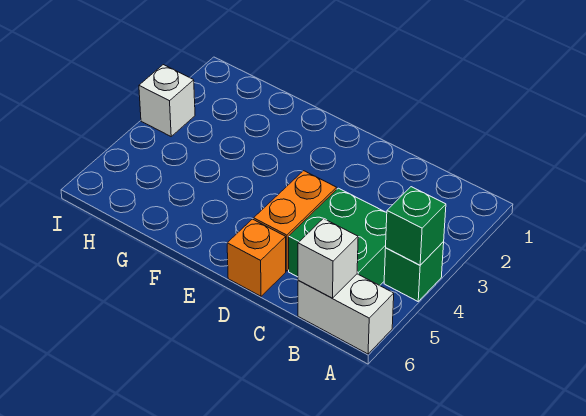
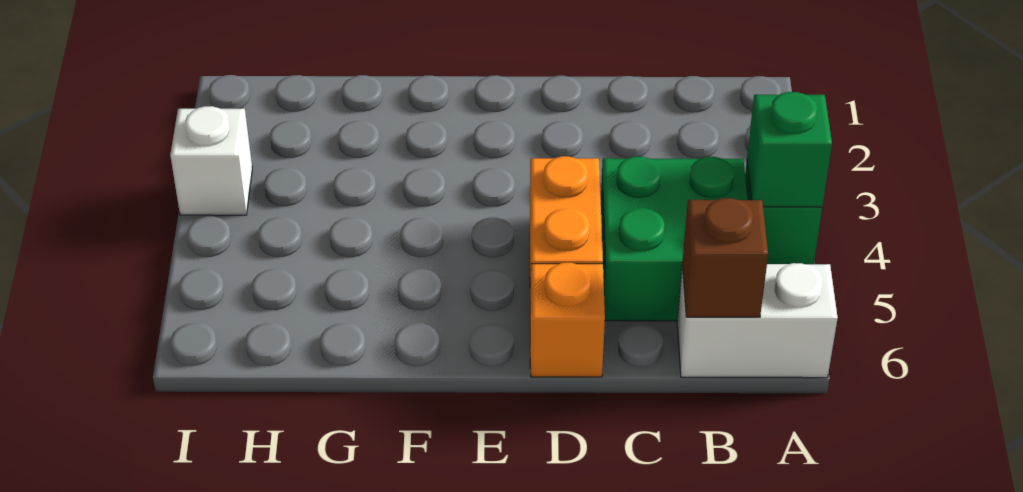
white brick B6 level 2 -> brown brick B6 level 2

